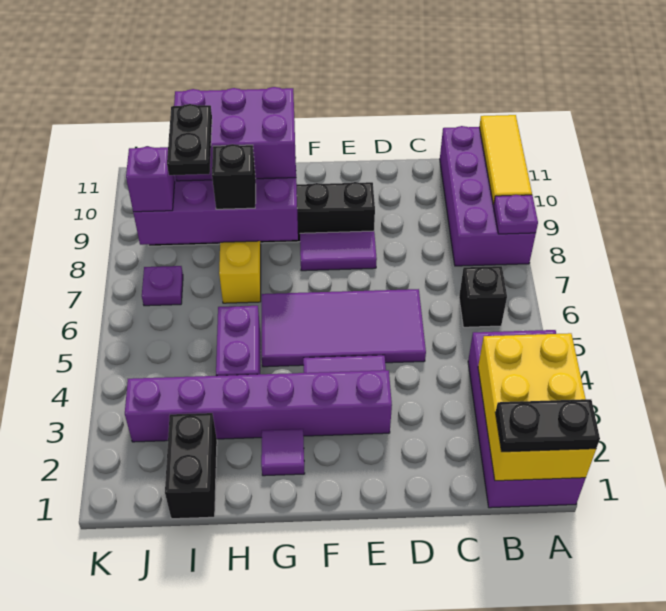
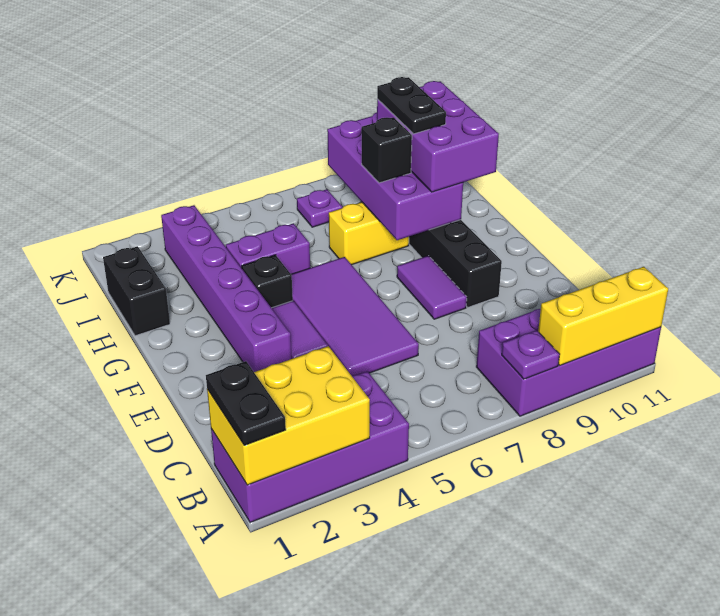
yellow tile A9:A11 level 2 -> yellow brick A9:A11 level 2
black brick B6 level 1 -> black brick G4 level 1
purple tile G2 level 1 -> none
black brick I1:I2 level 1 -> black brick H1:I1 level 1
black plate I8:I9 level 4 -> black plate H9:I9 level 4
purple brick J8 level 3 -> none

